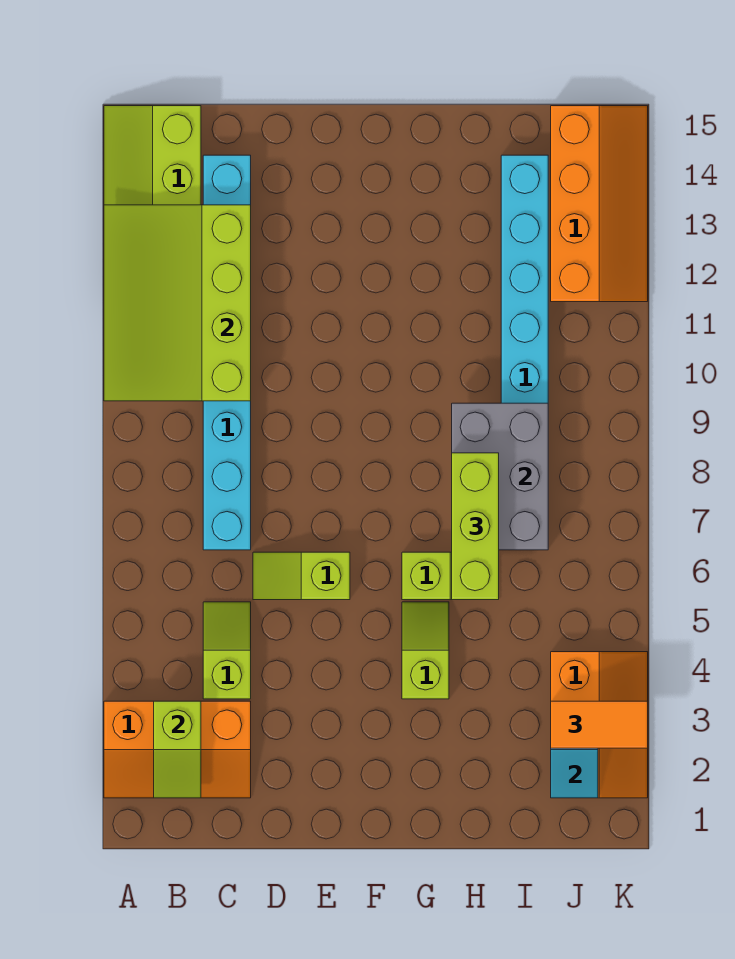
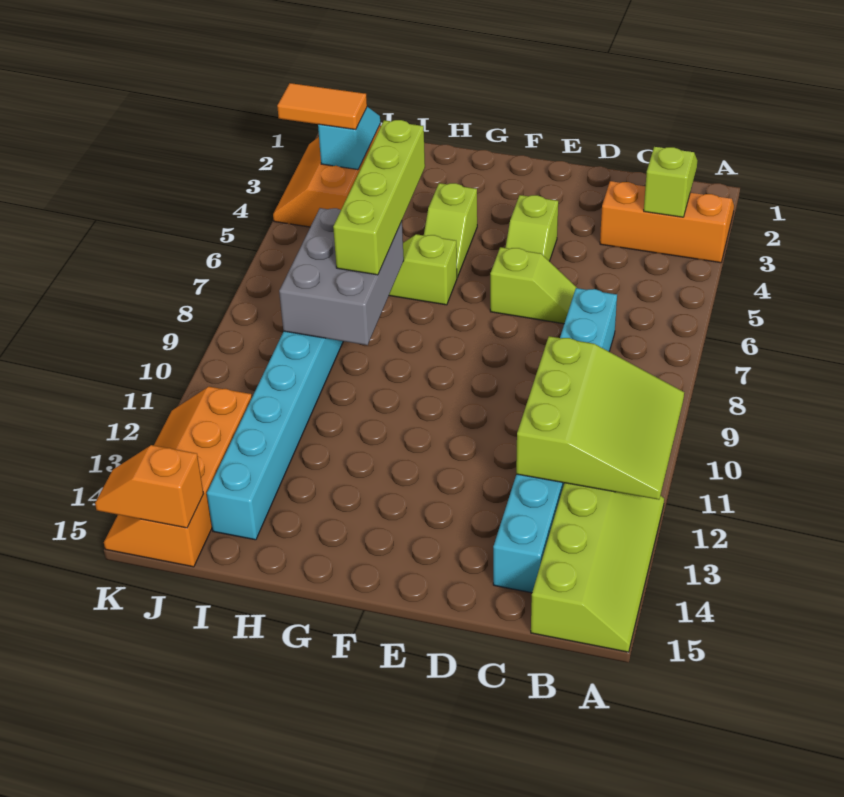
lime slope A10:C13 level 2 top C -> lime slope A10:C12 level 2 top C
lime slope C4:C5 level 1 top 4 -> lime slope E4:E5 level 1 top 4
lime brick H6:H8 level 3 -> lime brick H5:H8 level 3
none -> orange slope J15:K15 level 2 top J

